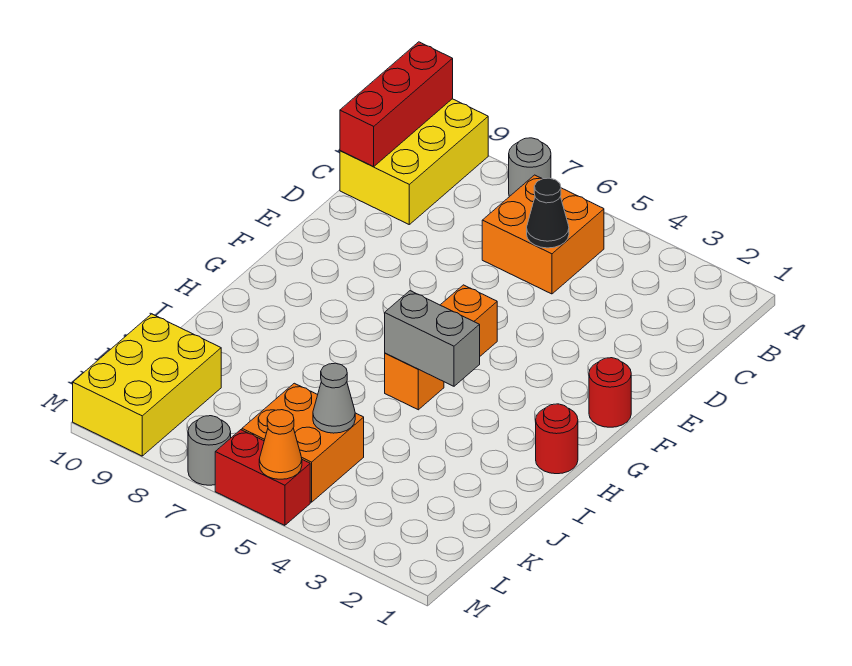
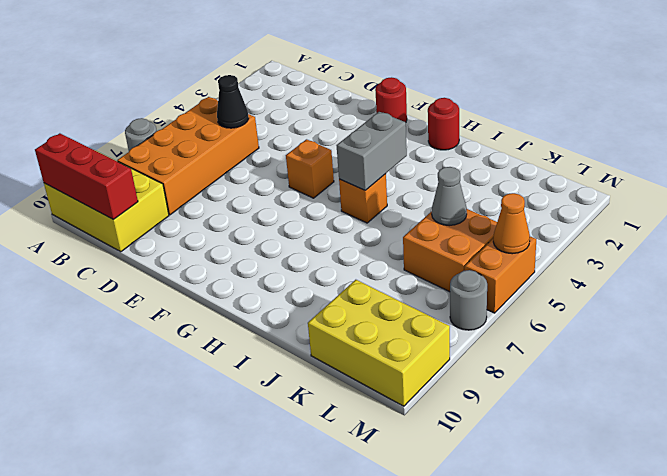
orange brick B5:C6 level 1 -> orange brick B5:C8 level 1
red brick M5:M6 level 1 -> orange brick M5:M6 level 1

